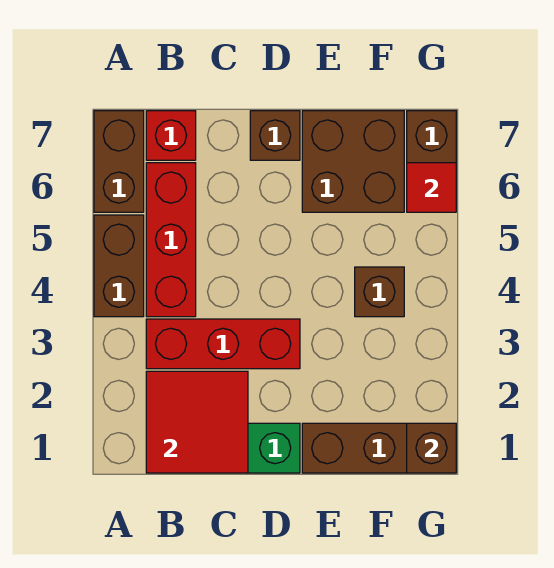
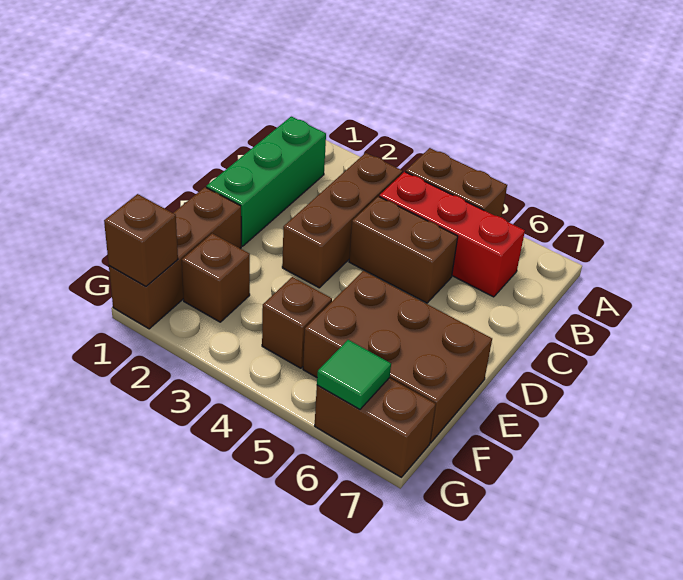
brown brick A6:A7 level 1 -> brown brick C4:C5 level 1
red tile B1:C2 level 2 -> none
red brick B3:D3 level 1 -> brown brick B3:D3 level 1
red brick B7 level 1 -> none
brown brick D7 level 1 -> brown brick F2 level 1
brown brick E6:F7 level 1 -> brown brick E5:F7 level 1
red tile G6 level 2 -> green tile G6 level 2

